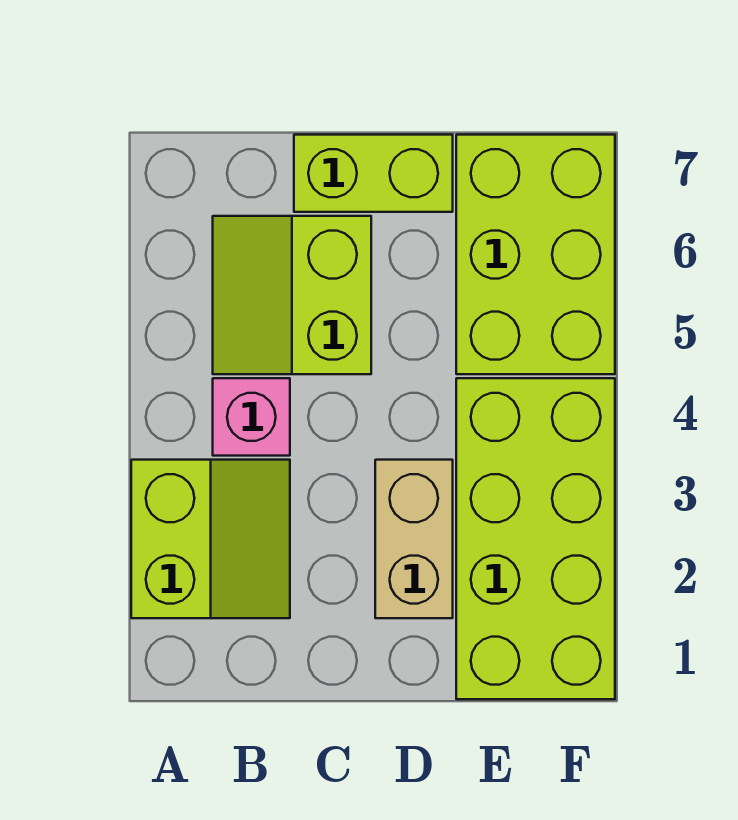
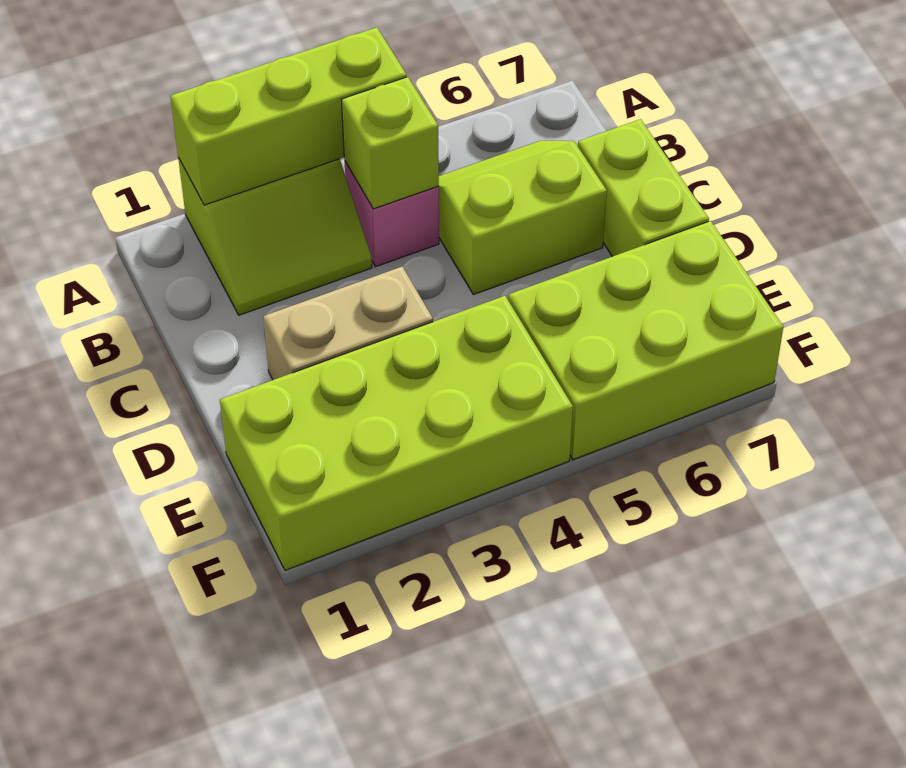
none -> lime brick A2:A4 level 2
none -> lime brick B4 level 2

